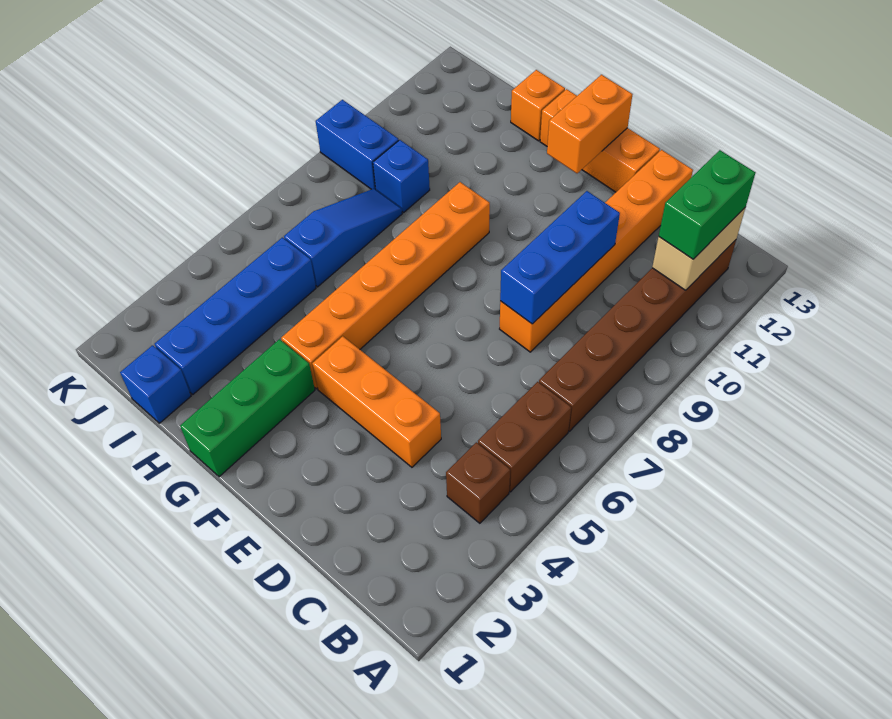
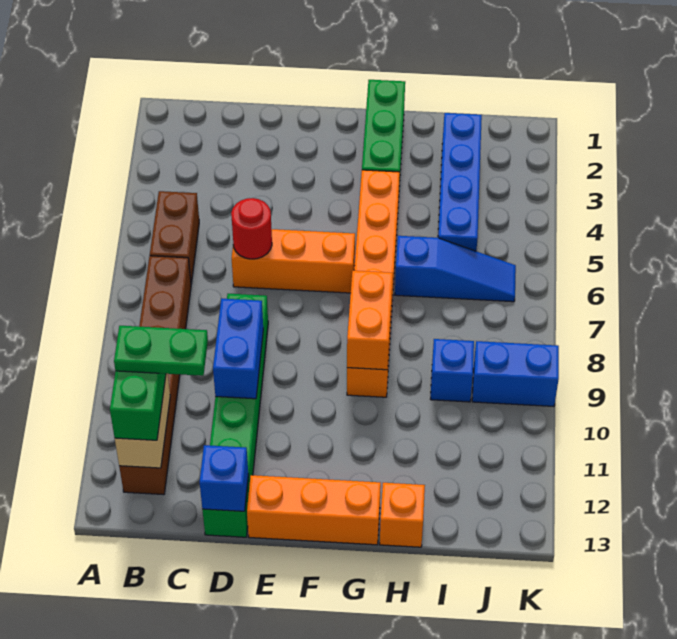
brown brick B4 level 1 -> none
none -> green plate B11:C11 level 4
orange brick D4:F4 level 1 -> orange brick D6:F6 level 1
none -> red round brick D6 level 2
orange brick D8:D13 level 1 -> green brick D8:D13 level 1
blue brick D8:D10 level 2 -> blue brick D9:D10 level 2
orange brick F12:F13 level 2 -> orange brick G8:G9 level 2
blue brick I1 level 1 -> blue brick D13 level 2
blue slope I6:I8 level 1 top 6 -> blue slope H6:J6 level 1 top H

